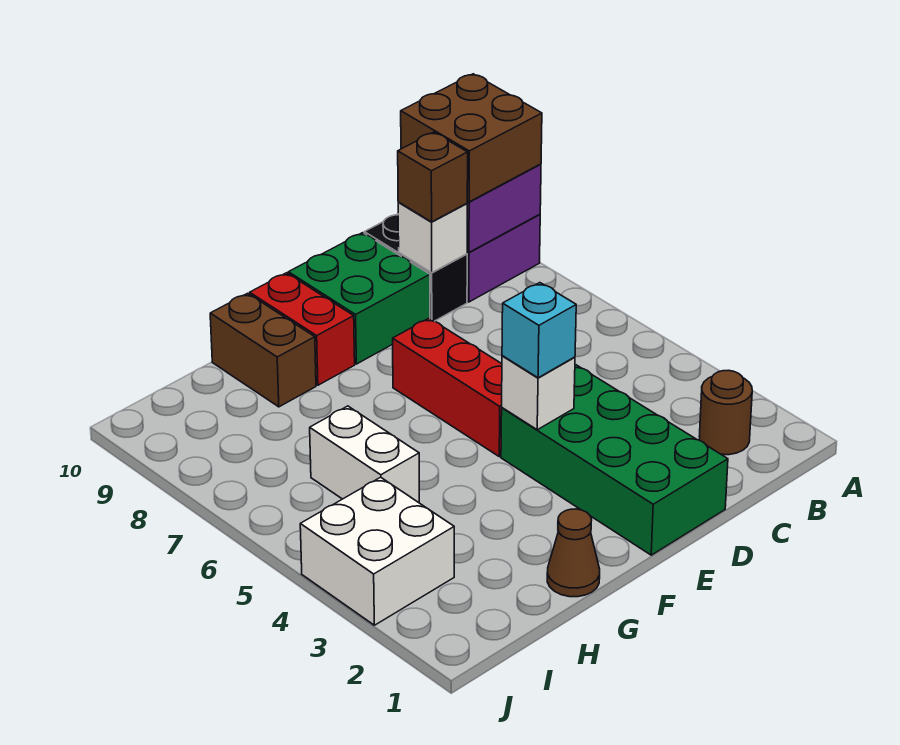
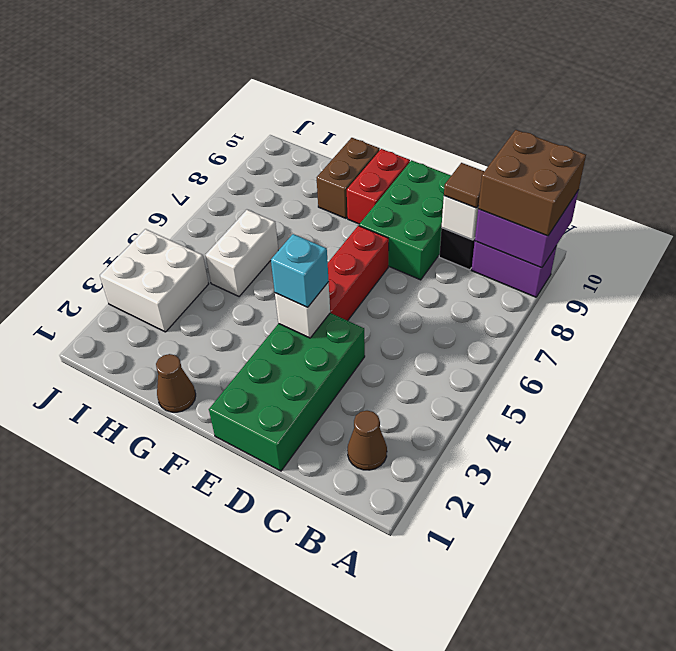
brown round brick B2 level 1 -> brown cone B2 level 1
brown brick C9 level 3 -> brown tile C9 level 3
green brick D9:E10 level 1 -> green brick D8:E10 level 1

